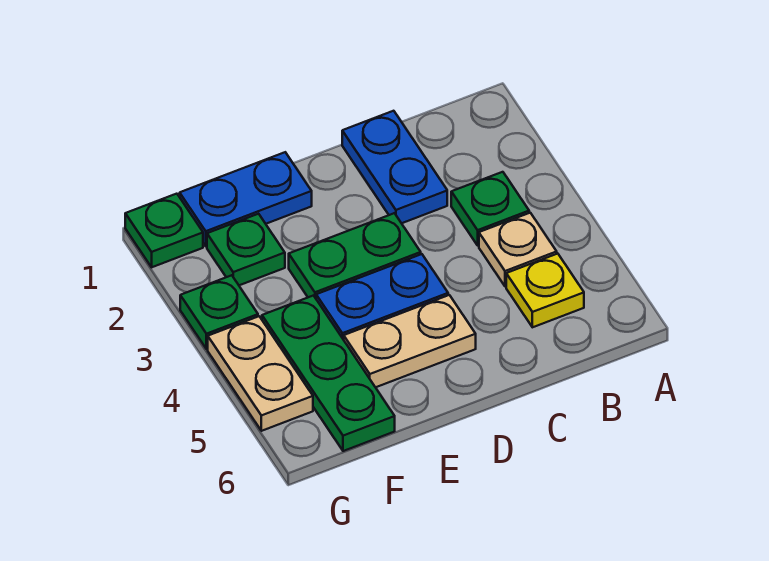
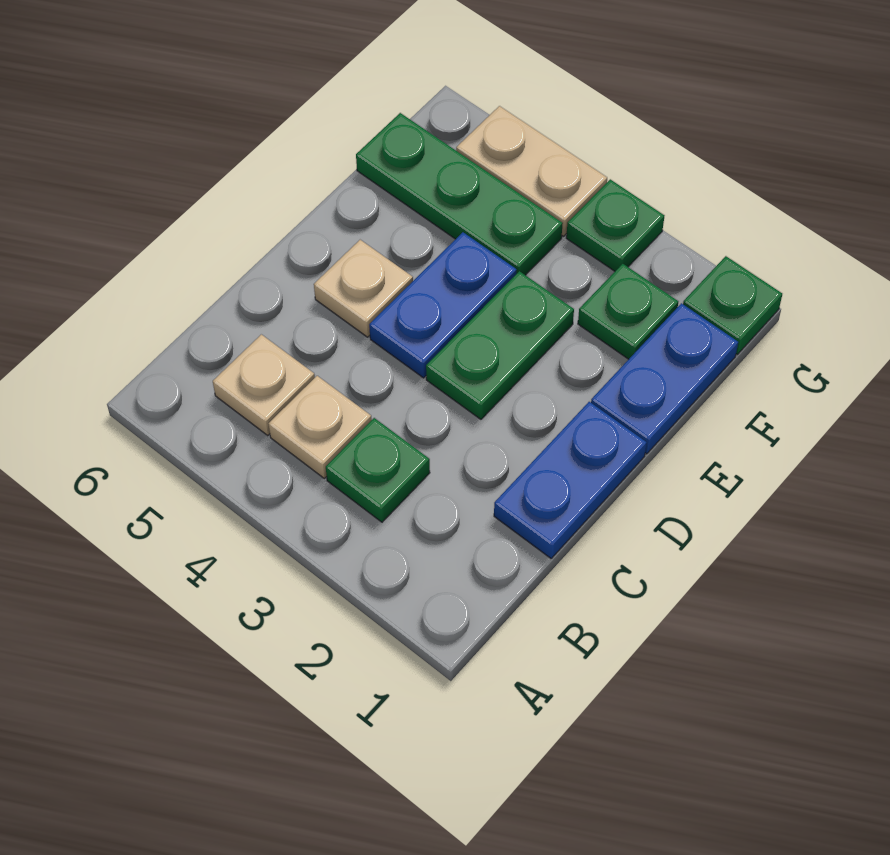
yellow plate B5 level 1 -> tan plate B5 level 1
blue plate C1:C2 level 1 -> blue plate C1:D1 level 1
tan plate D5:E5 level 1 -> tan plate D5 level 1

